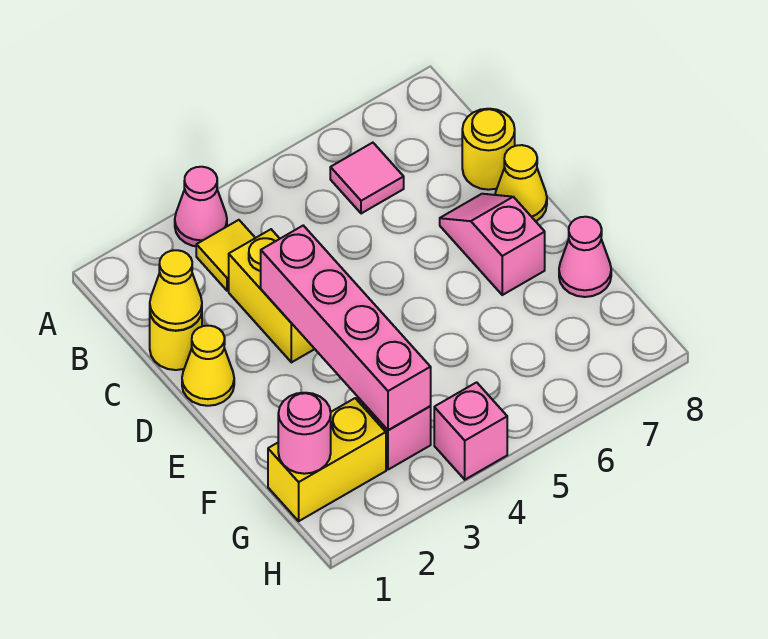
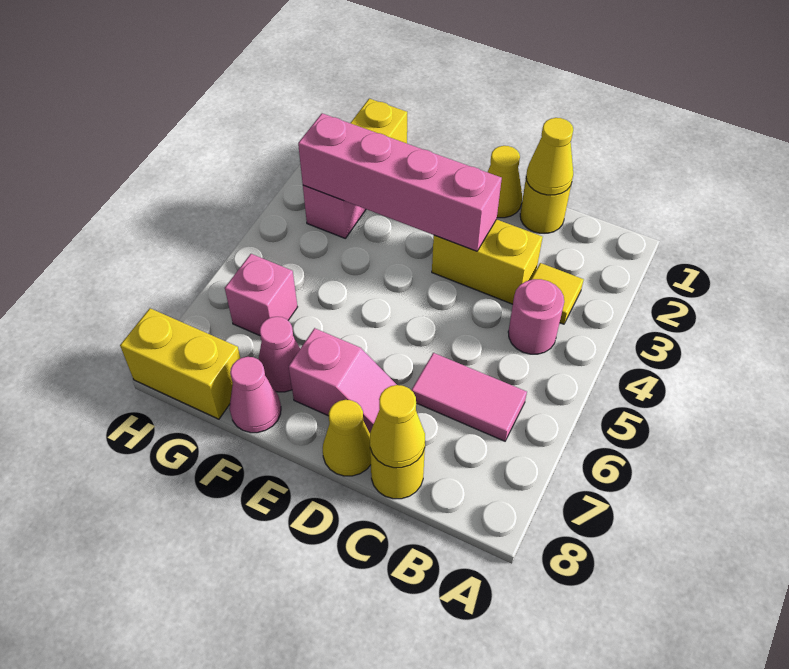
pink cone A3 level 1 -> pink cone F7 level 1
pink tile B6 level 1 -> pink tile B6:C6 level 1
none -> yellow cone C8 level 2
pink round brick G1 level 2 -> pink round brick B4 level 1
none -> yellow brick G8:H8 level 1
pink brick H4 level 1 -> pink brick G6 level 1

